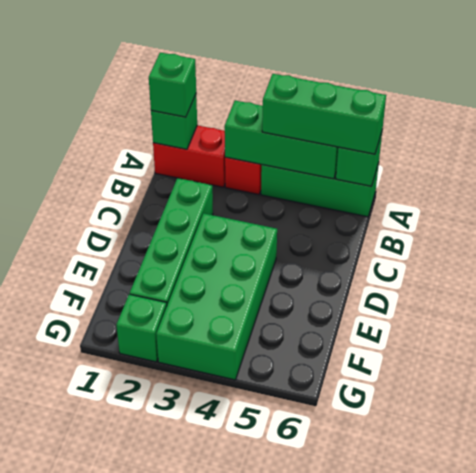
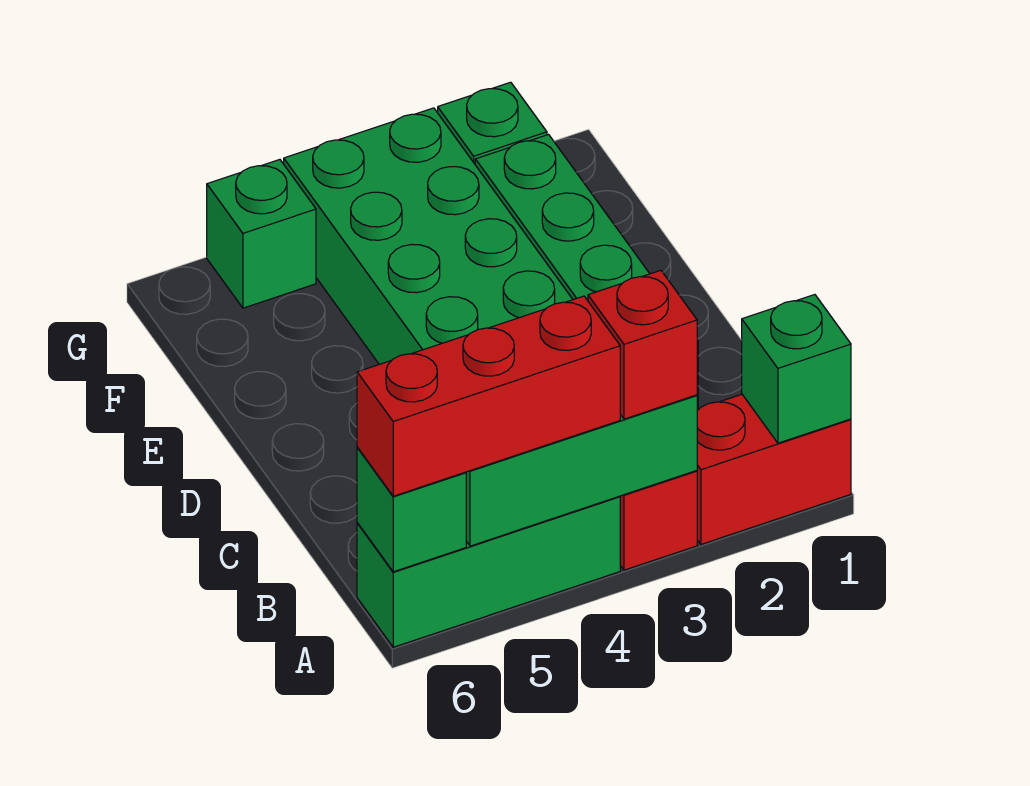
green brick A1 level 3 -> green brick G5 level 1
none -> red brick A3 level 3
green brick A4:A6 level 3 -> red brick A4:A6 level 3

